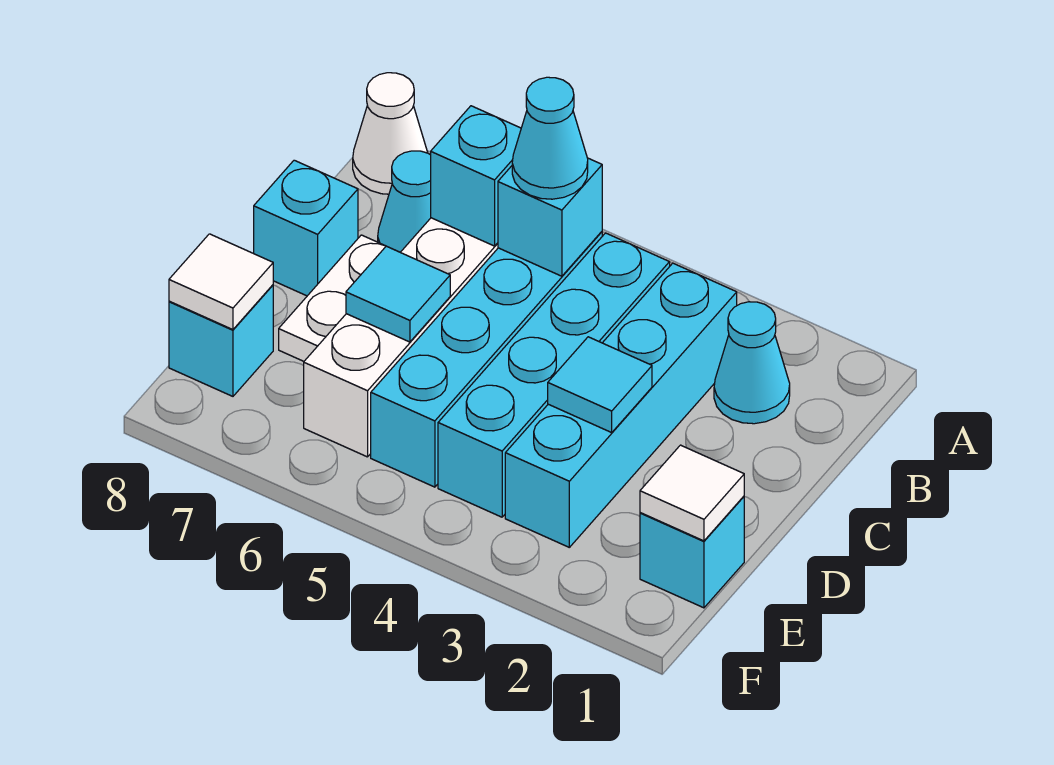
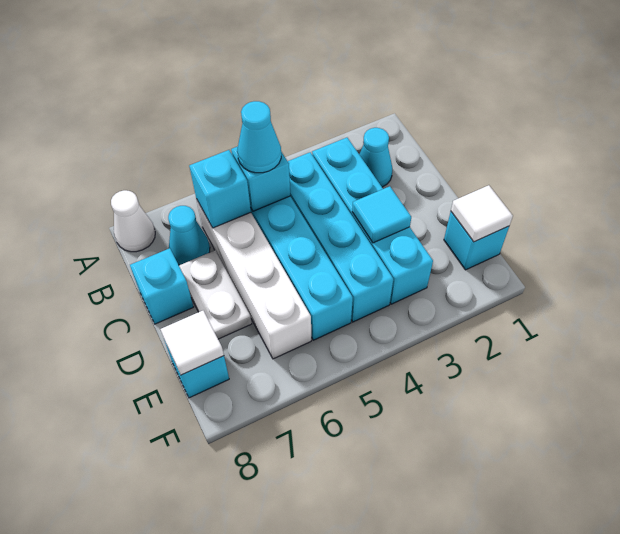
cyan tile D6 level 2 -> none

